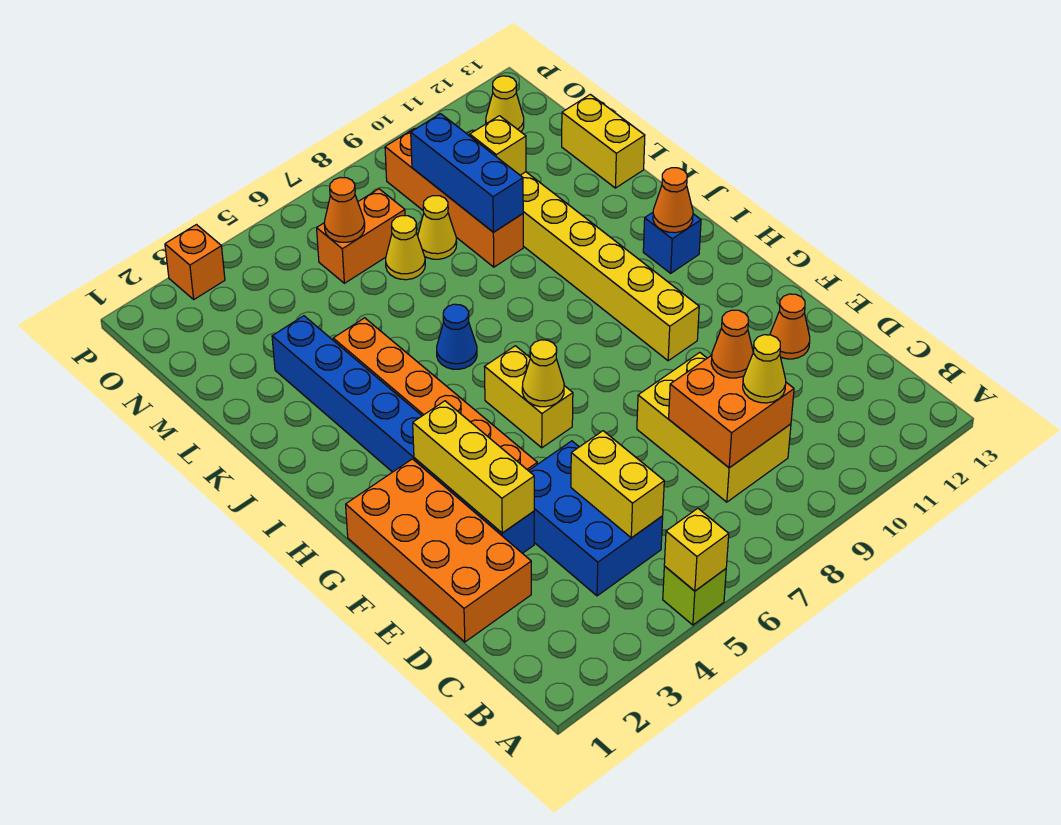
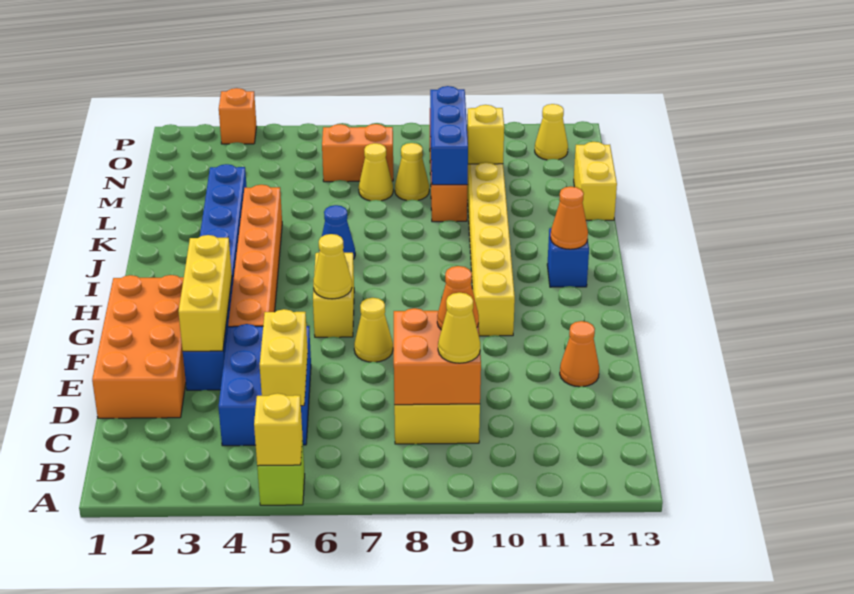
none -> yellow cone F7 level 1
orange cone N6 level 2 -> none

